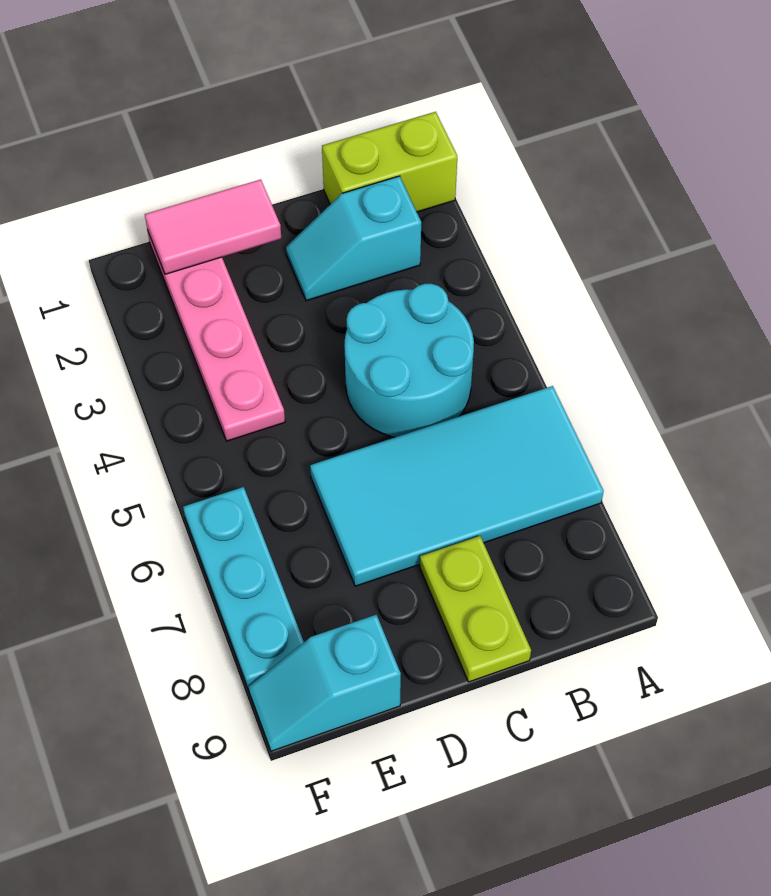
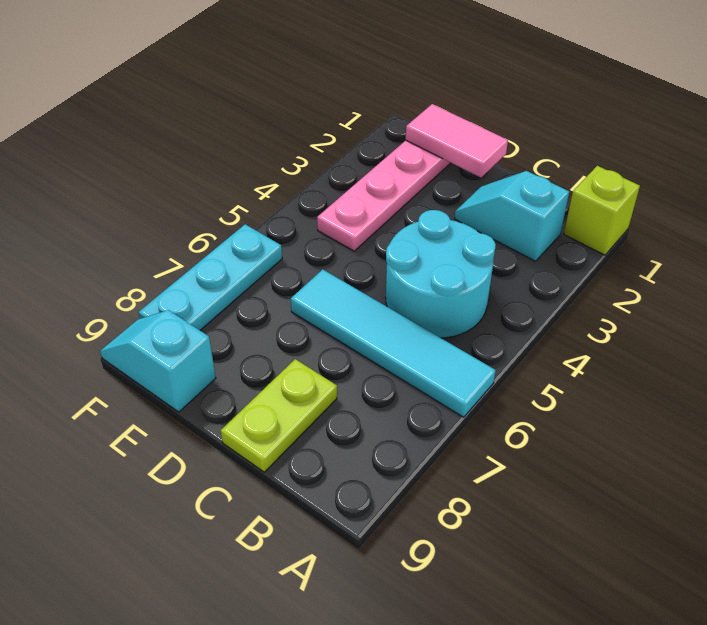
lime brick A1:B1 level 1 -> lime brick A1 level 1
cyan tile A6:D7 level 1 -> cyan tile A6:D6 level 1

